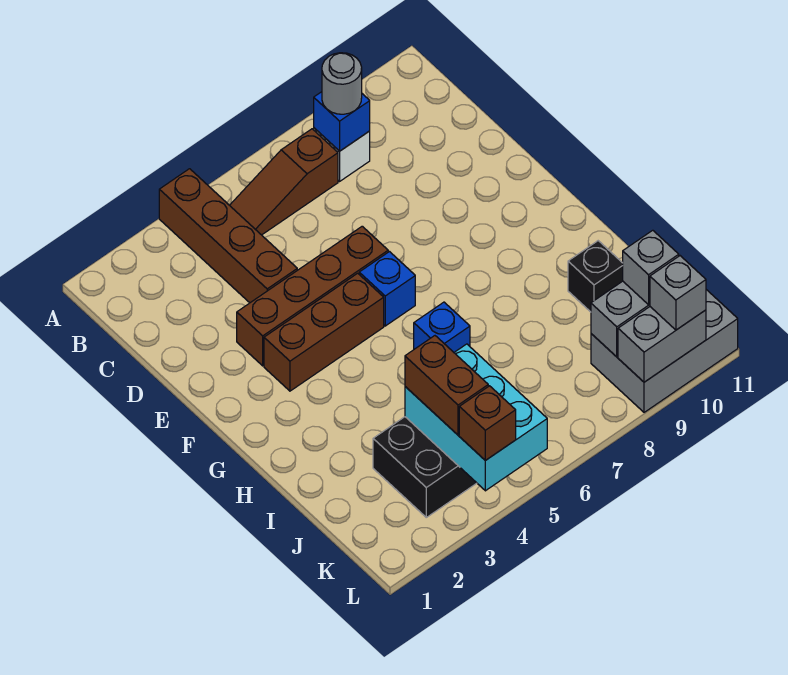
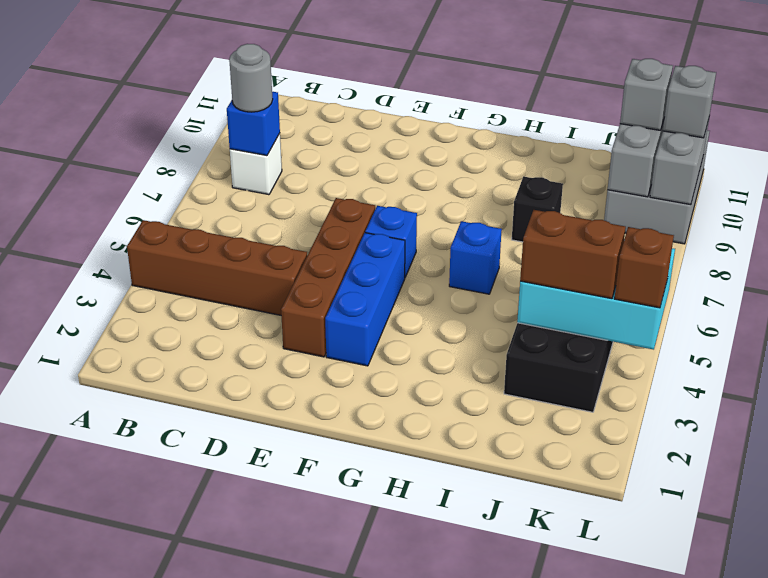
brown slope B5:B7 level 1 top 7 -> none
brown brick F3:F5 level 1 -> blue brick F3:F5 level 1
black brick I10 level 1 -> black brick I8 level 1

